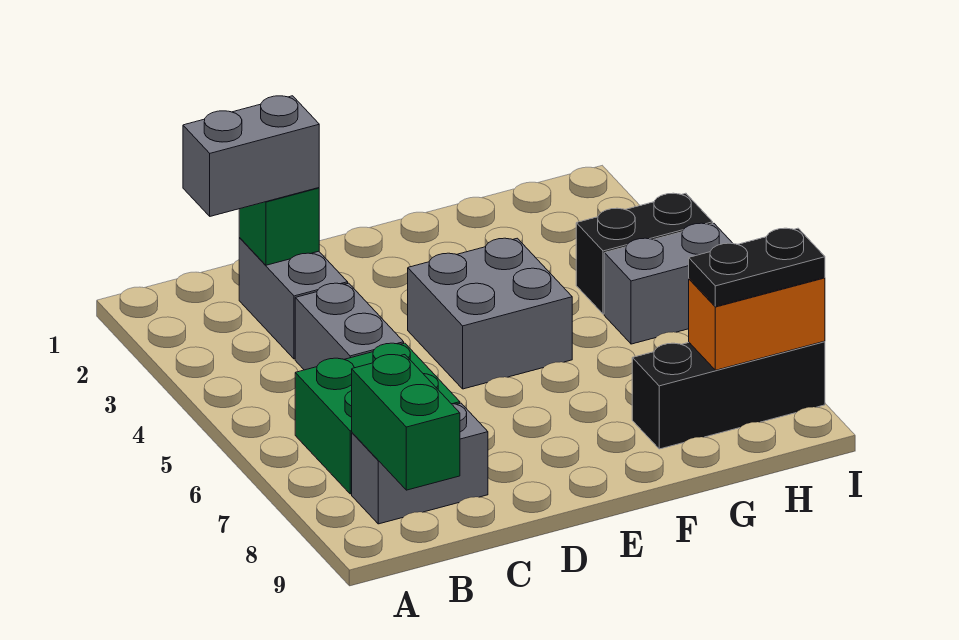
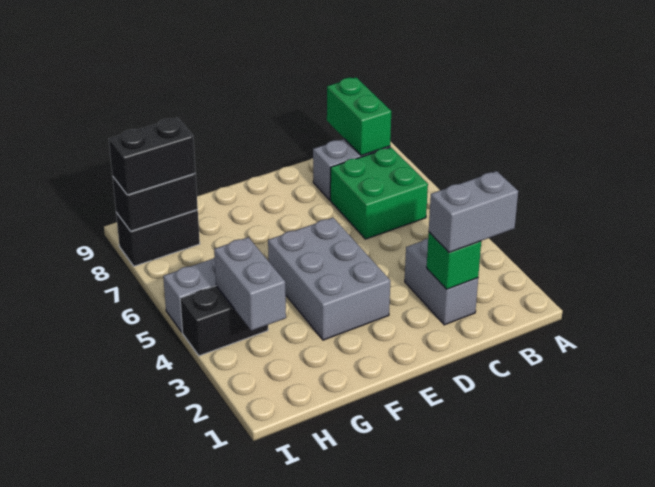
grey brick C4:C5 level 1 -> grey brick H3:H4 level 2
grey brick E4:F5 level 1 -> grey brick E3:F5 level 1
black brick G8:I8 level 1 -> black brick H8:I8 level 1
orange brick H8:I8 level 2 -> black brick H8:I8 level 2
black plate H8:I8 level 3 -> black brick H8:I8 level 3

